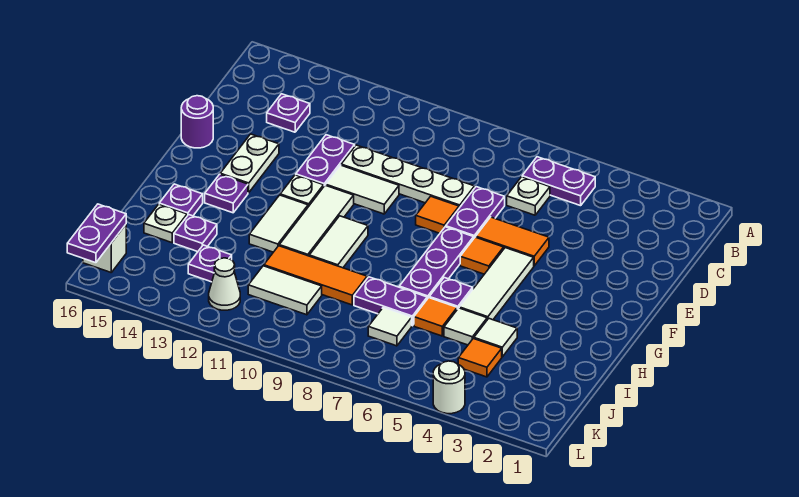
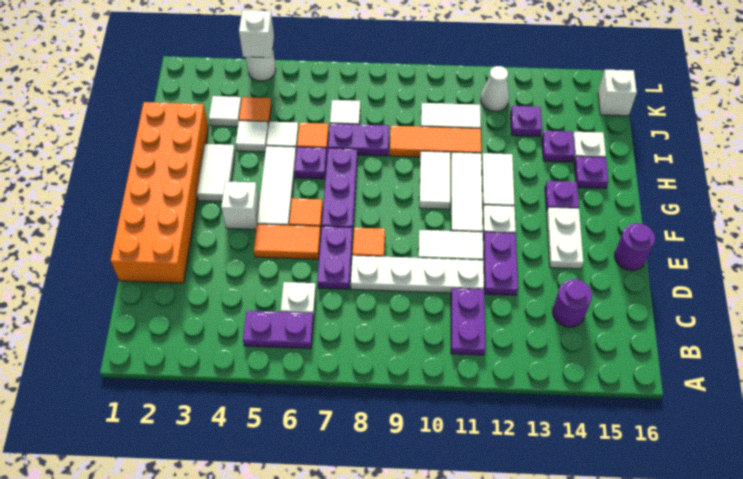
purple plate C14 level 1 -> purple round brick C14 level 1
none -> orange brick D1:I2 level 1
none -> white brick F4 level 1
none -> white tile G3:H3 level 1
none -> white tile J3 level 1
purple plate K16:L16 level 2 -> purple plate B11:C11 level 1
none -> white brick L4 level 2

